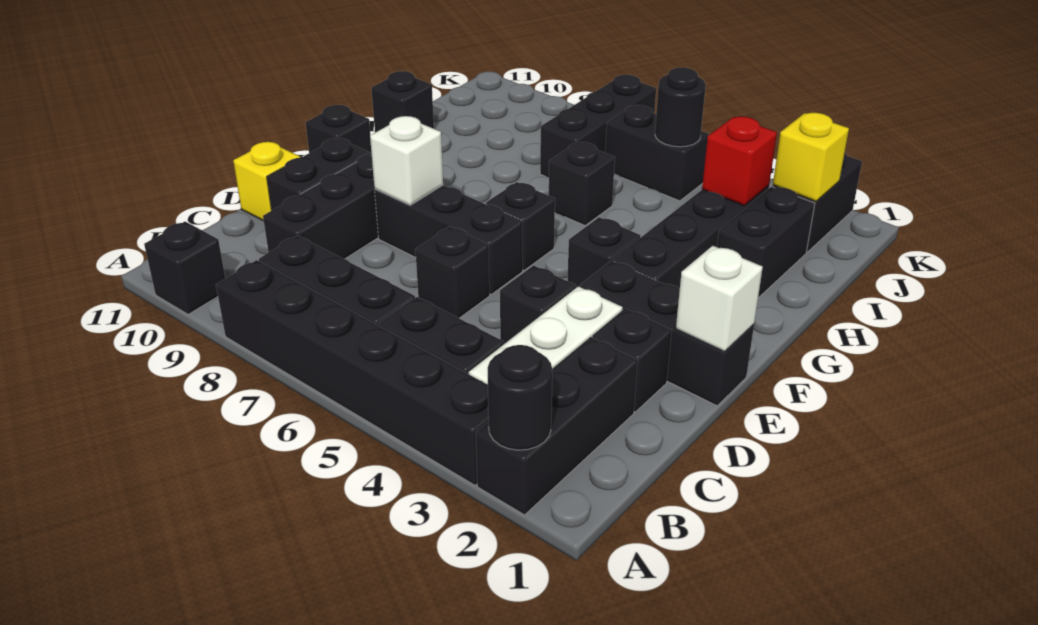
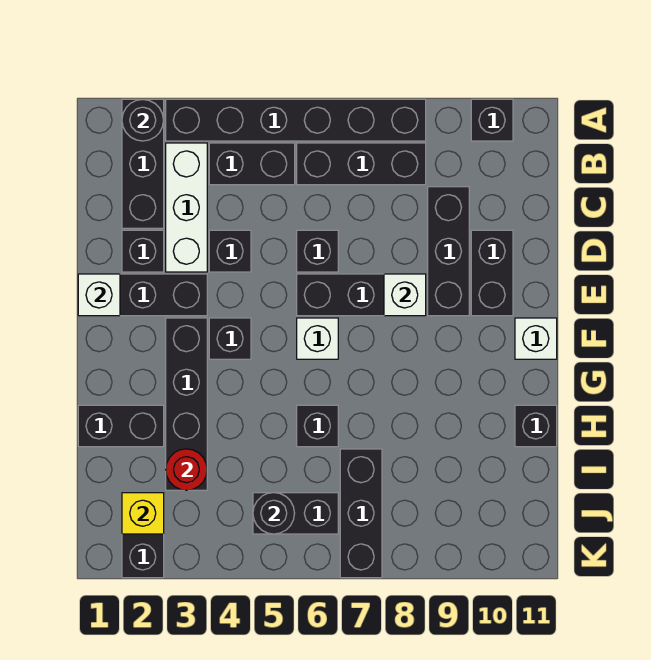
yellow brick D11 level 1 -> none
black brick F6 level 1 -> white brick F6 level 1
black brick F11 level 1 -> white brick F11 level 1
black brick H2:I2 level 1 -> black brick H1:H2 level 1
red brick I3 level 2 -> red round brick I3 level 2

